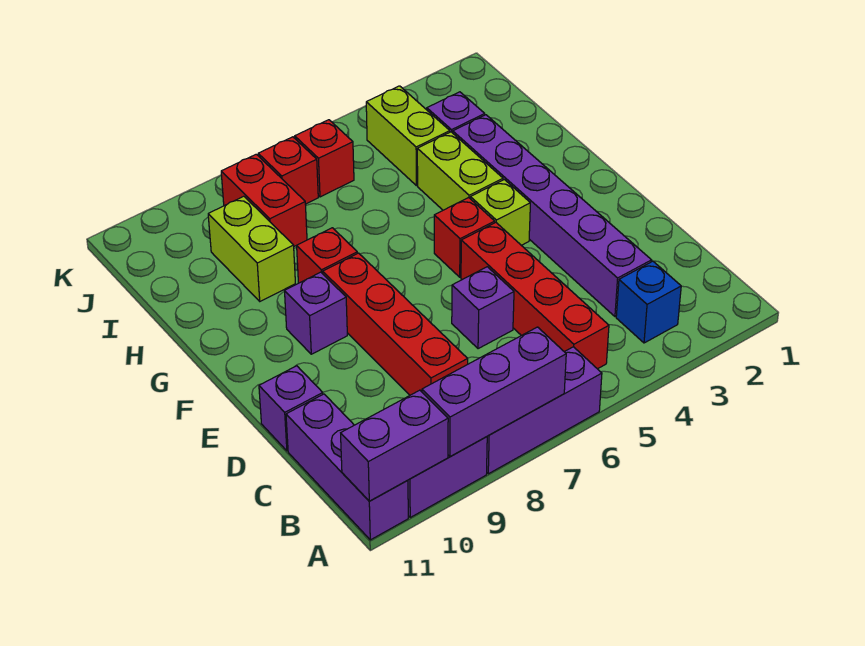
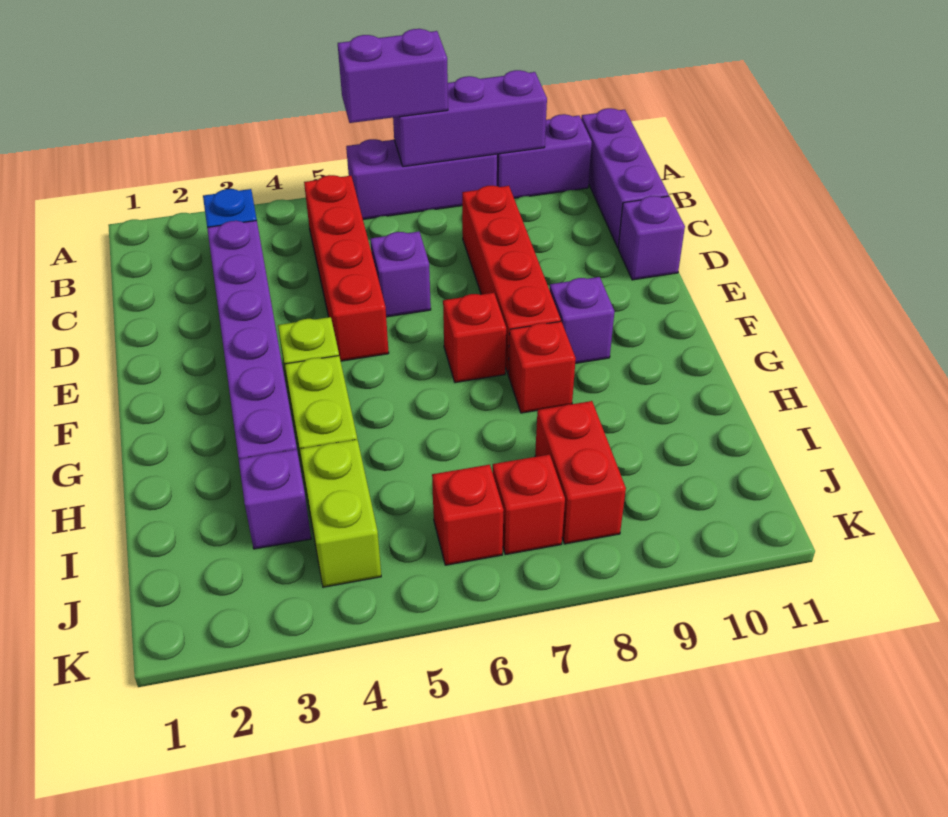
purple brick A10:A11 level 2 -> purple brick A6:A7 level 3
red brick F5 level 1 -> red brick F7 level 1
lime brick H9:I9 level 1 -> none

